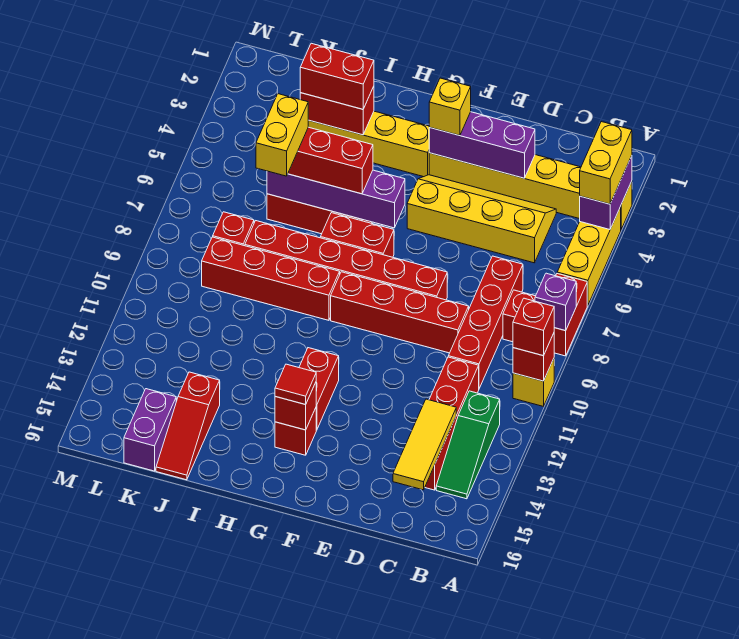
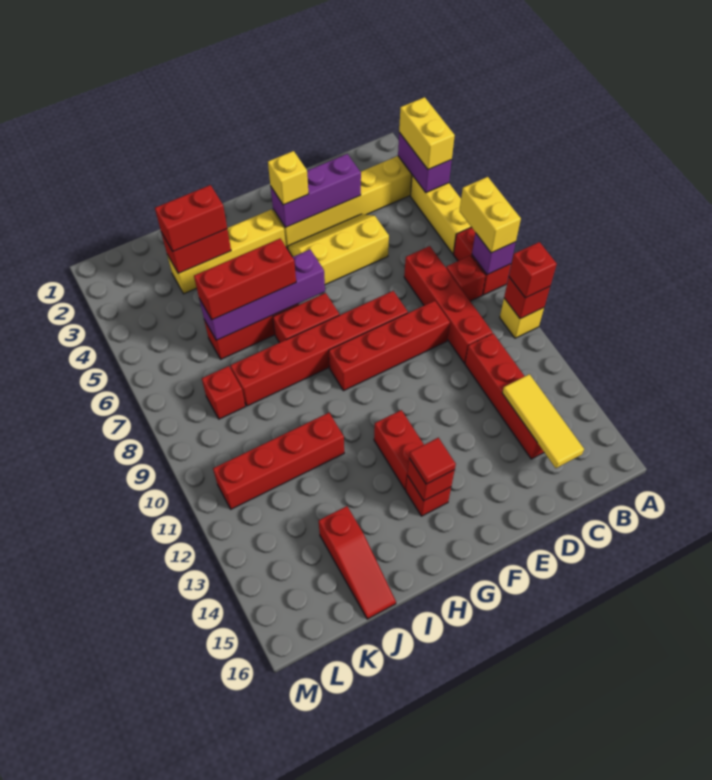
green slope B12:B14 level 1 top 12 -> none
yellow slope C4:F5 level 1 top 5 -> yellow slope D4:F5 level 1 top 5
red brick H9:K9 level 1 -> red brick I11:L11 level 1
yellow brick J6:J7 level 4 -> yellow brick A7:A8 level 3
purple brick K15:K16 level 1 -> none

